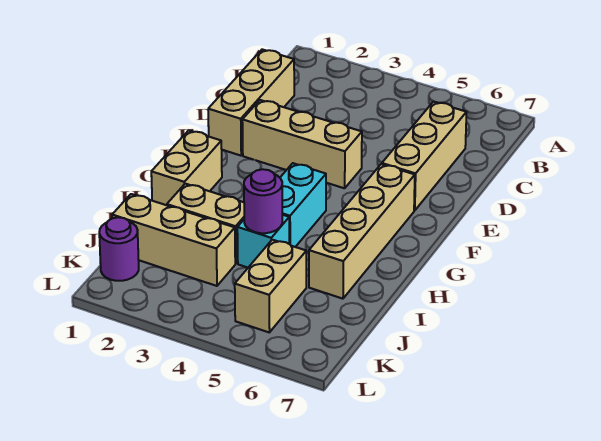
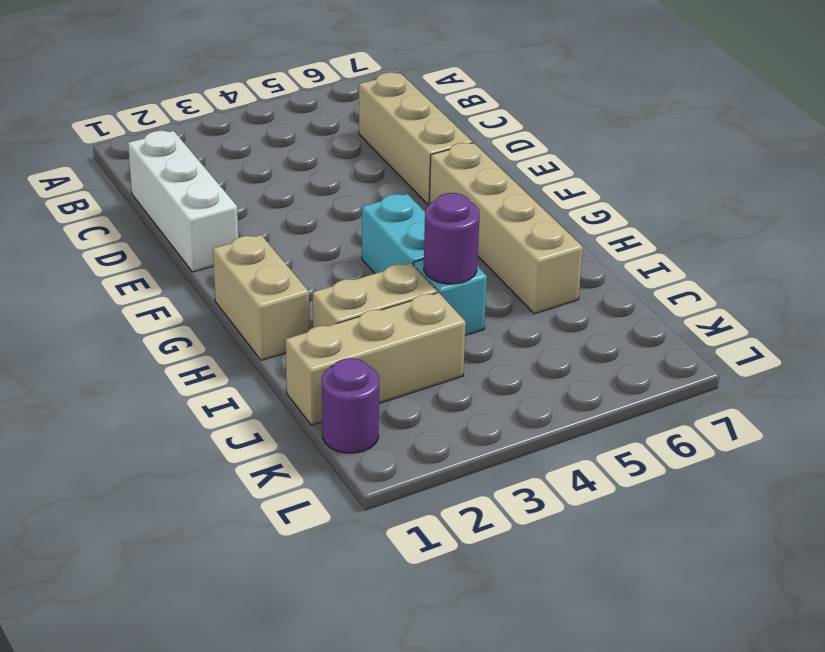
tan brick C1:E1 level 1 -> white brick C1:E1 level 1
tan brick E2:E4 level 1 -> none
tan brick J5:K5 level 1 -> none

